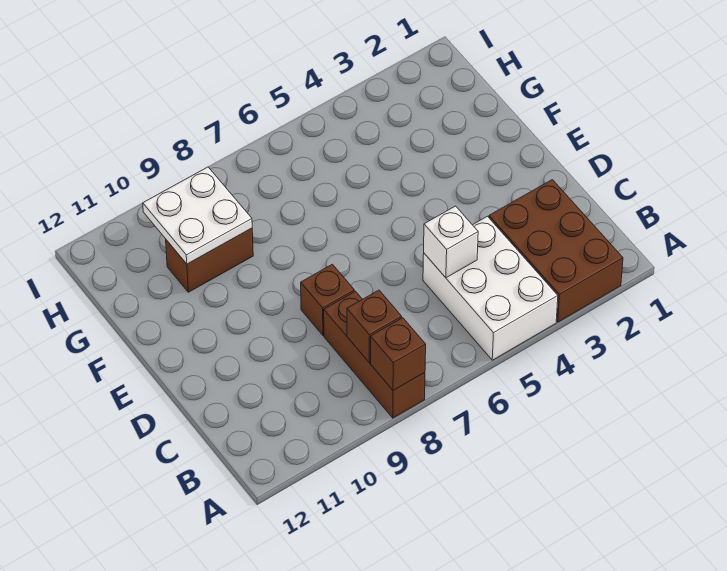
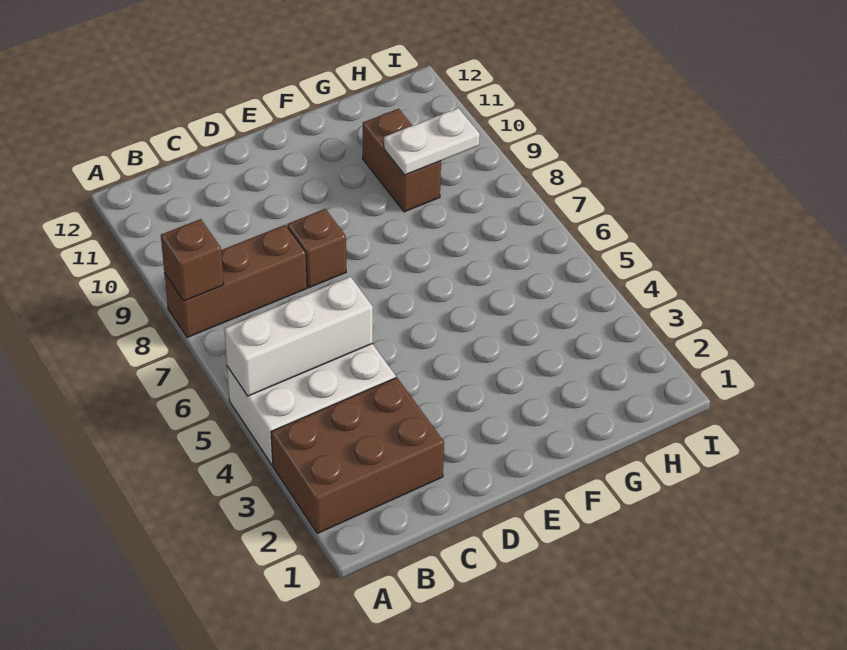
brown brick B8 level 2 -> none
white brick C5 level 2 -> white brick A5:C5 level 2
white plate G9:H10 level 2 -> white plate G9:H9 level 2

